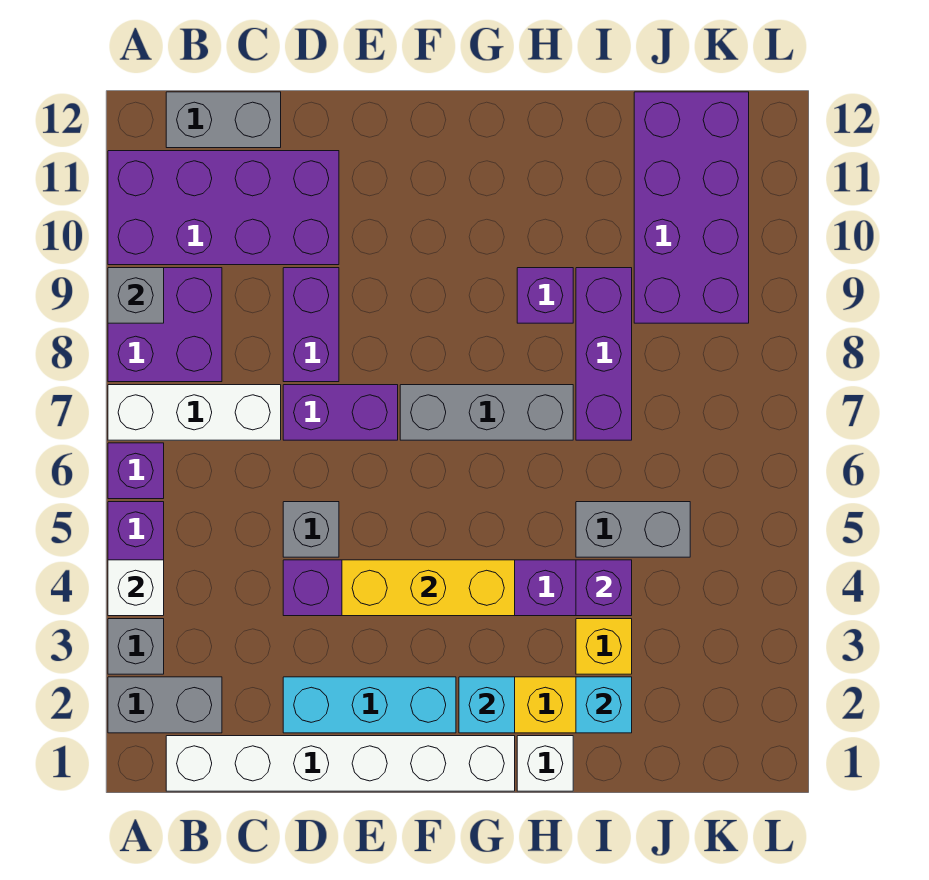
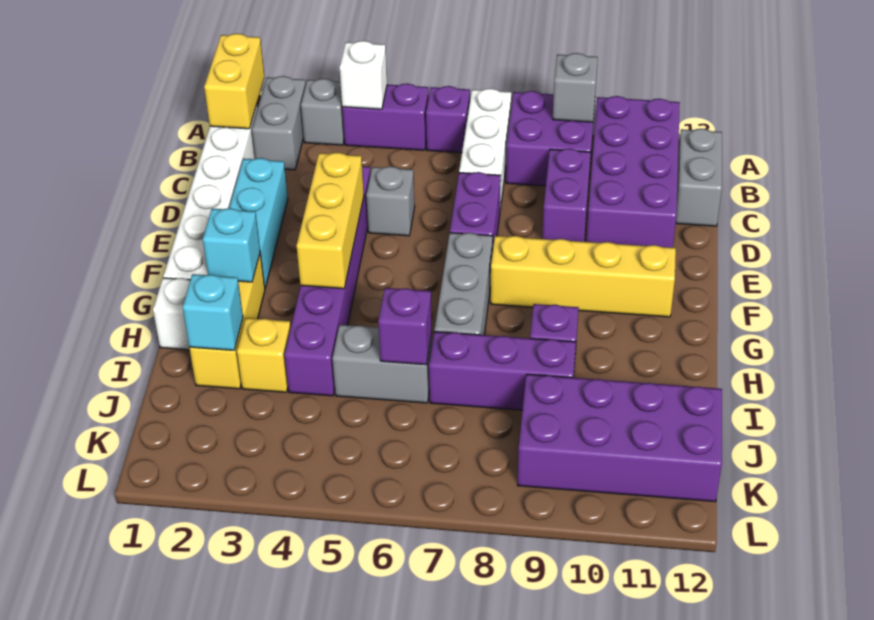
none -> yellow brick A1:B1 level 2
purple brick D8:D9 level 1 -> purple brick C9:D9 level 1
none -> yellow brick F8:F11 level 1
purple brick I4 level 2 -> purple brick I6 level 2
grey brick I5:J5 level 1 -> grey brick I5:I6 level 1

